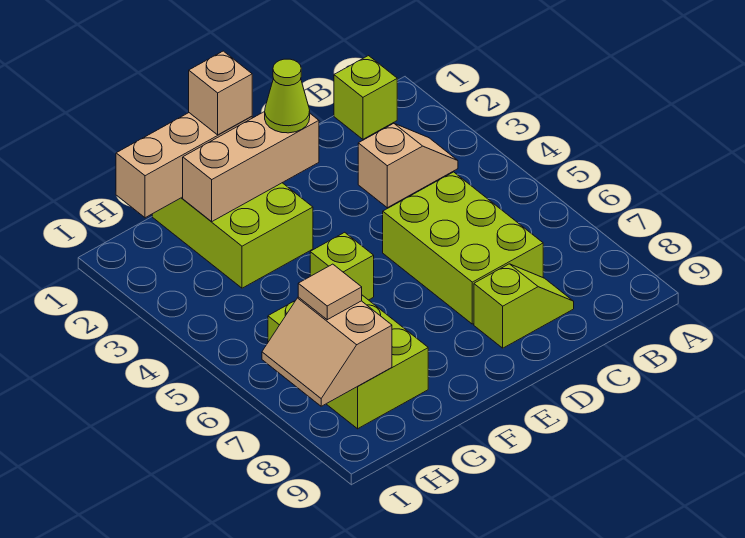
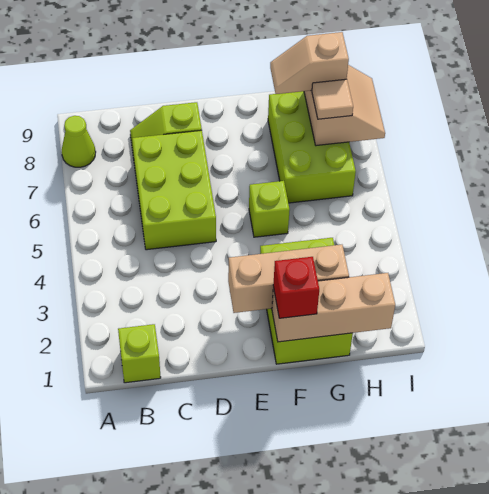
tan slope B3:C3 level 1 top C -> tan slope G8:H8 level 3 top H
lime cone E2 level 3 -> lime cone A8 level 1
tan brick F1 level 3 -> red brick F1 level 3

